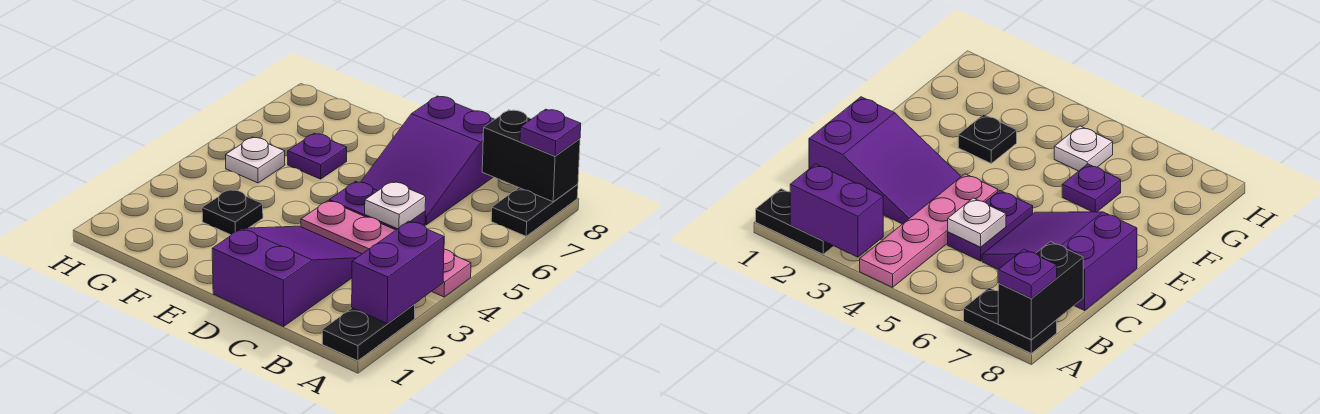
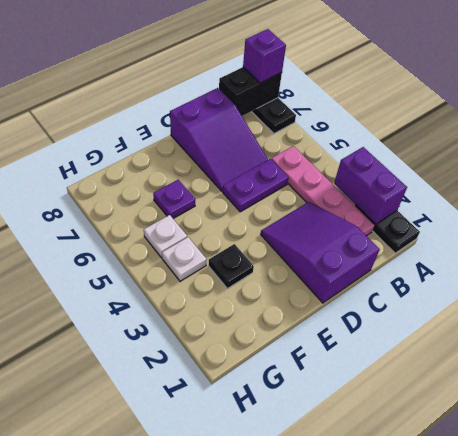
pink plate A4:D4 level 1 -> pink plate B2:B5 level 1
purple plate A8 level 3 -> purple brick A8 level 3
white plate C5 level 2 -> white plate G4 level 1

